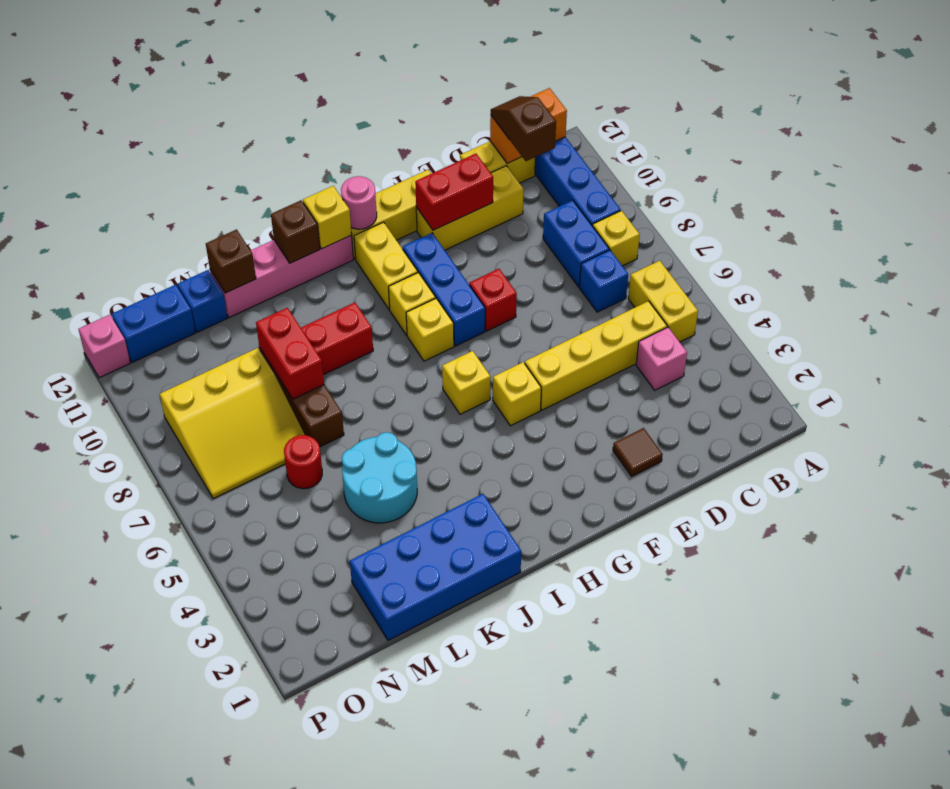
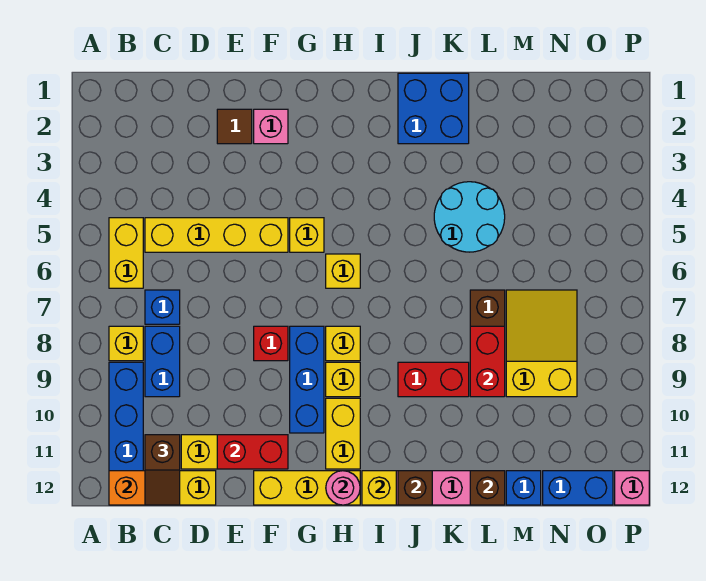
pink brick C4 level 1 -> pink brick F2 level 1
blue brick J1:M2 level 1 -> blue brick J1:K2 level 1
red round brick M6 level 1 -> none
yellow slope M7:O9 level 1 top 9 -> yellow slope M7:N9 level 1 top 9

